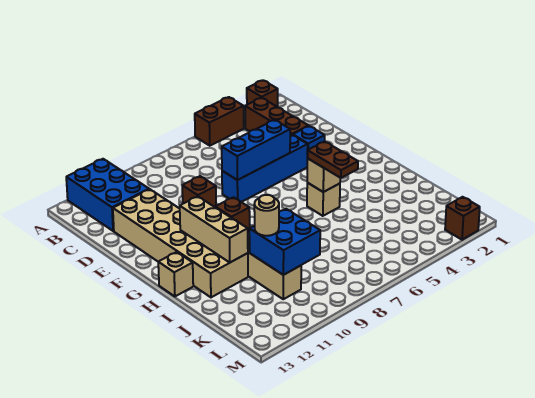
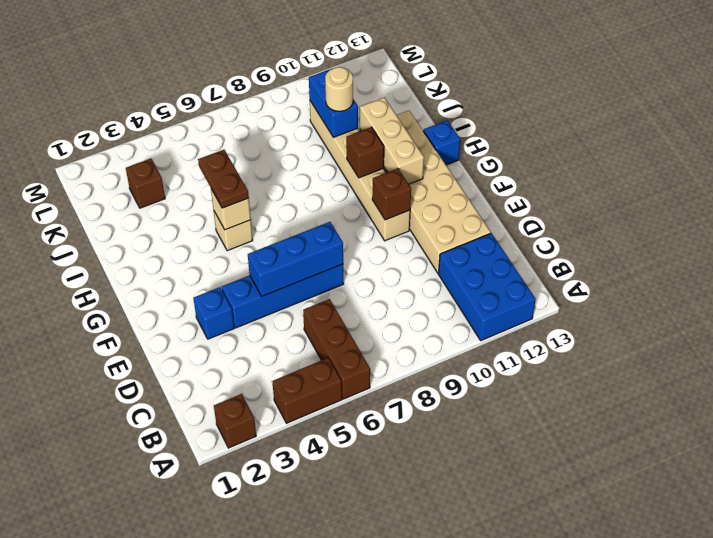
brown brick B3:D3 level 1 -> brown brick A6:C6 level 1
tan brick H13 level 1 -> blue brick H13 level 1
blue brick J9:K10 level 2 -> blue brick J10:K10 level 2
brown brick M2 level 1 -> brown brick K3 level 1

